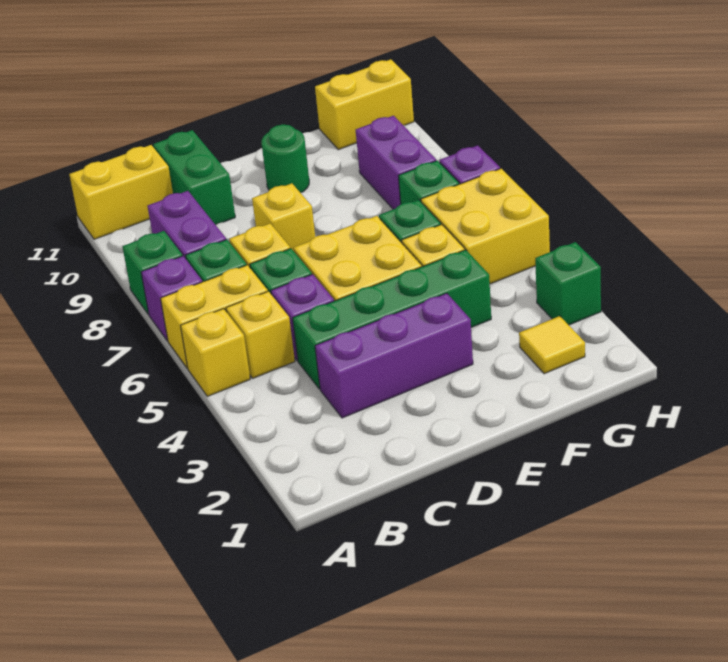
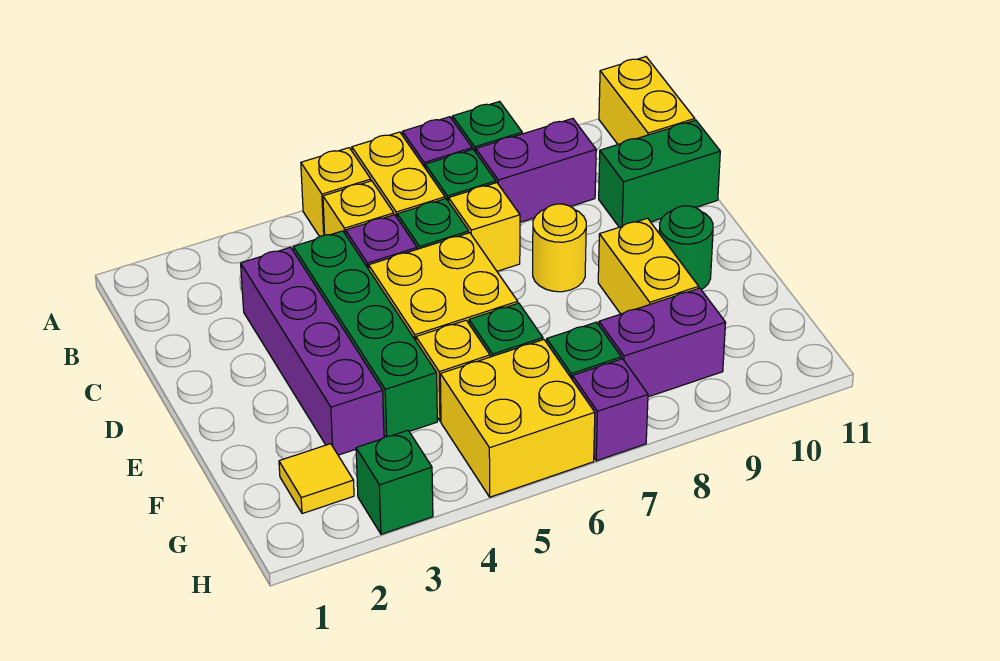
purple brick C3:E3 level 1 -> purple brick C3:F3 level 1
yellow brick D8 level 1 -> yellow round brick D8 level 1
yellow brick G11:H11 level 1 -> yellow brick E9:F9 level 1

